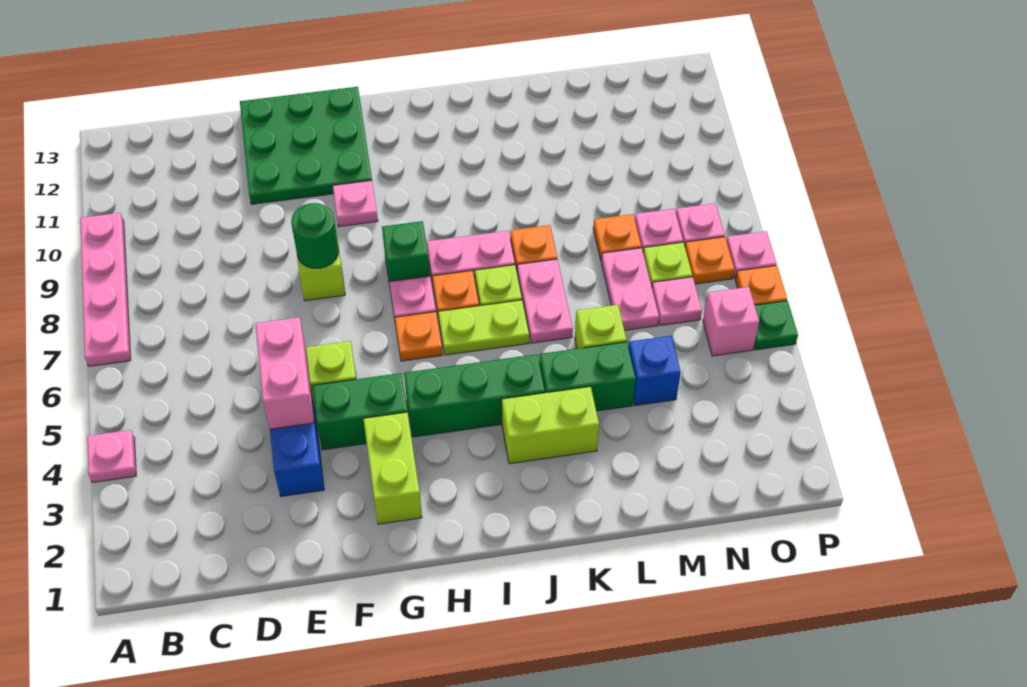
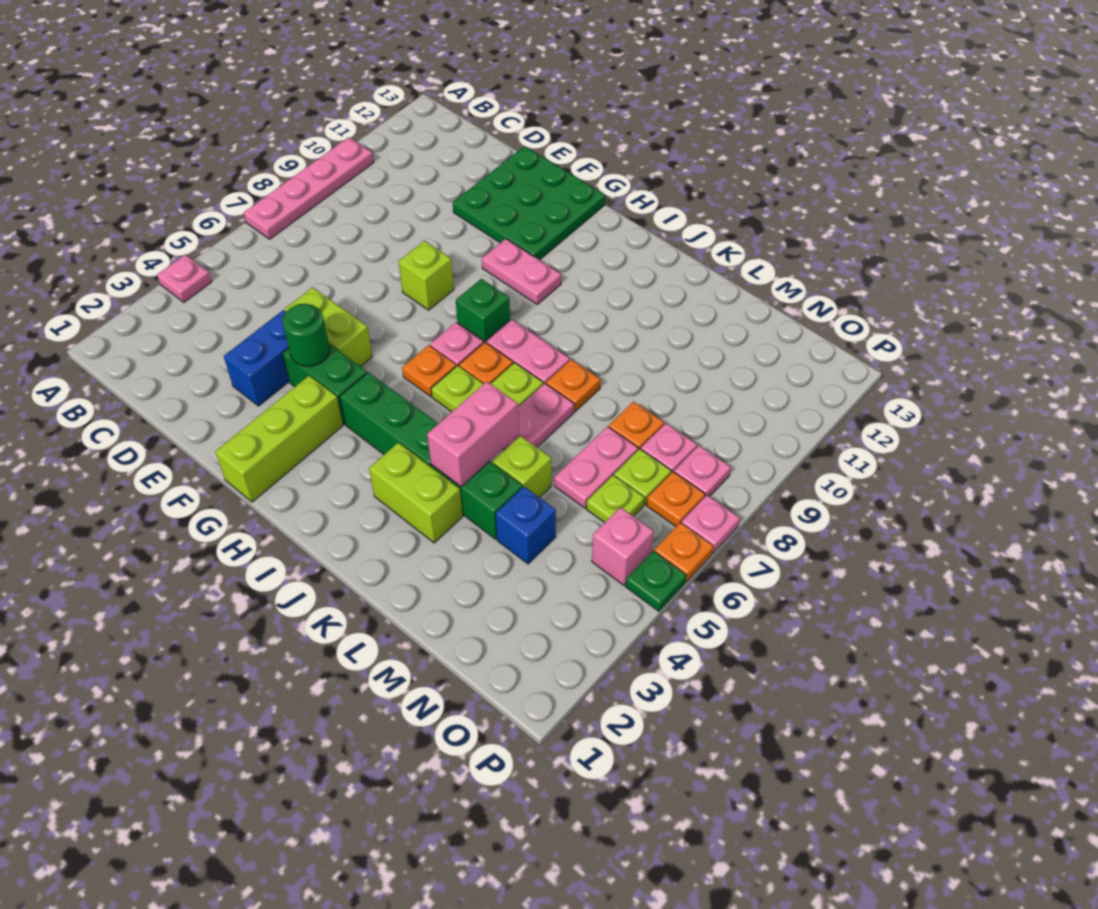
pink brick E4:E5 level 2 -> pink brick K4:K5 level 2
green round brick F8 level 2 -> green round brick F4 level 2
lime brick G2:G3 level 1 -> lime brick G1:G3 level 1
pink plate G10 level 1 -> pink plate G10:H10 level 1
pink plate N6 level 1 -> lime plate N6 level 1

